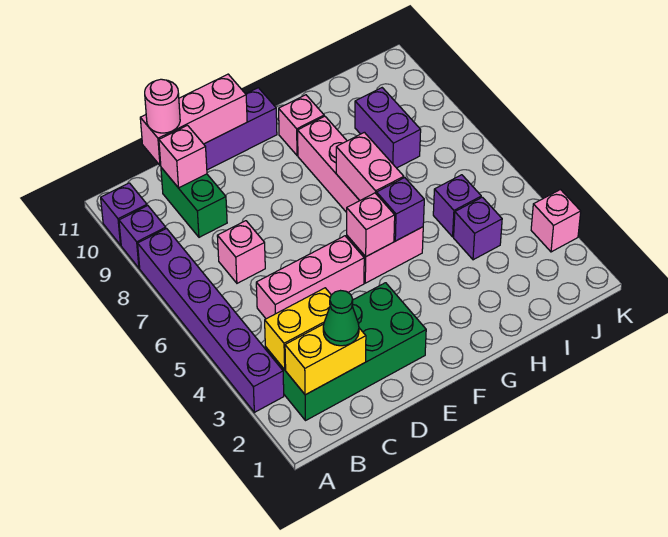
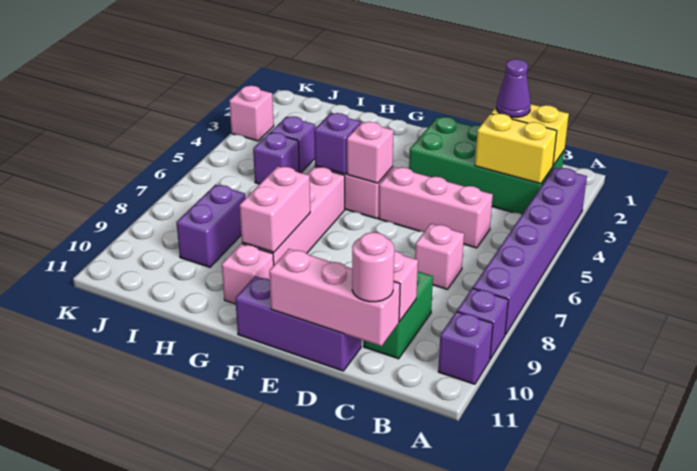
green cone C2 level 3 -> purple cone C2 level 3
pink brick G6:G7 level 2 -> pink brick G8:G9 level 2

